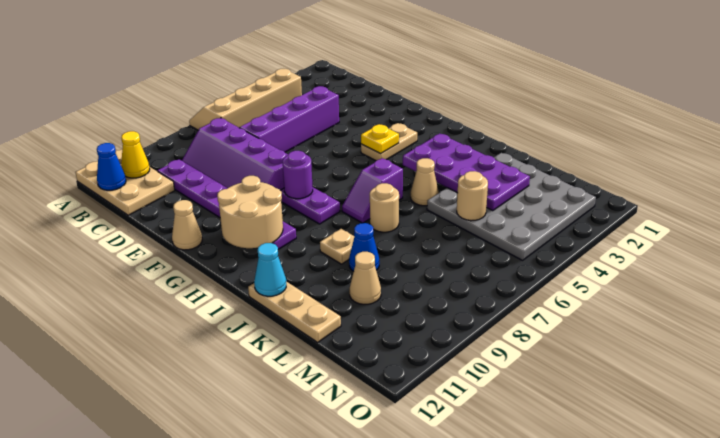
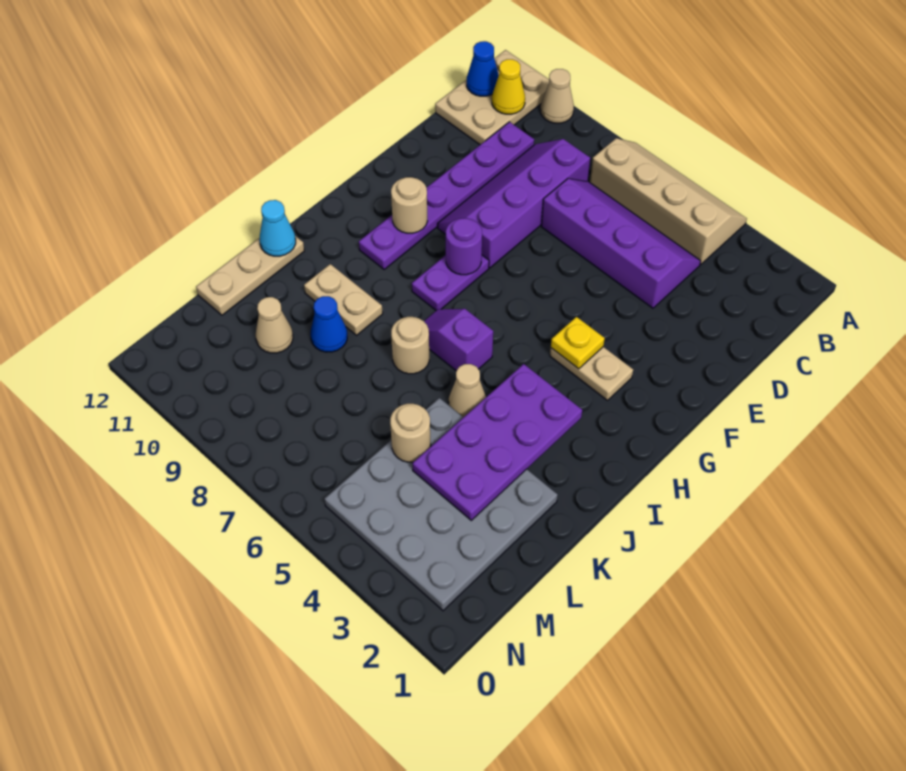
tan cone F12 level 1 -> tan cone A10 level 1
tan round brick G10:H11 level 2 -> tan round brick G10 level 2
tan plate J9 level 1 -> tan plate J9:J10 level 1

